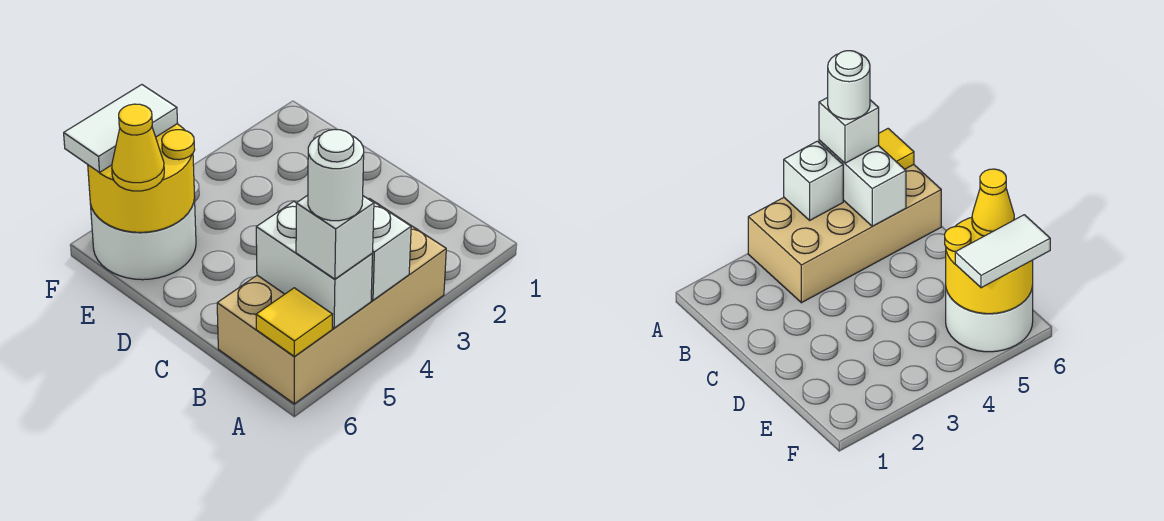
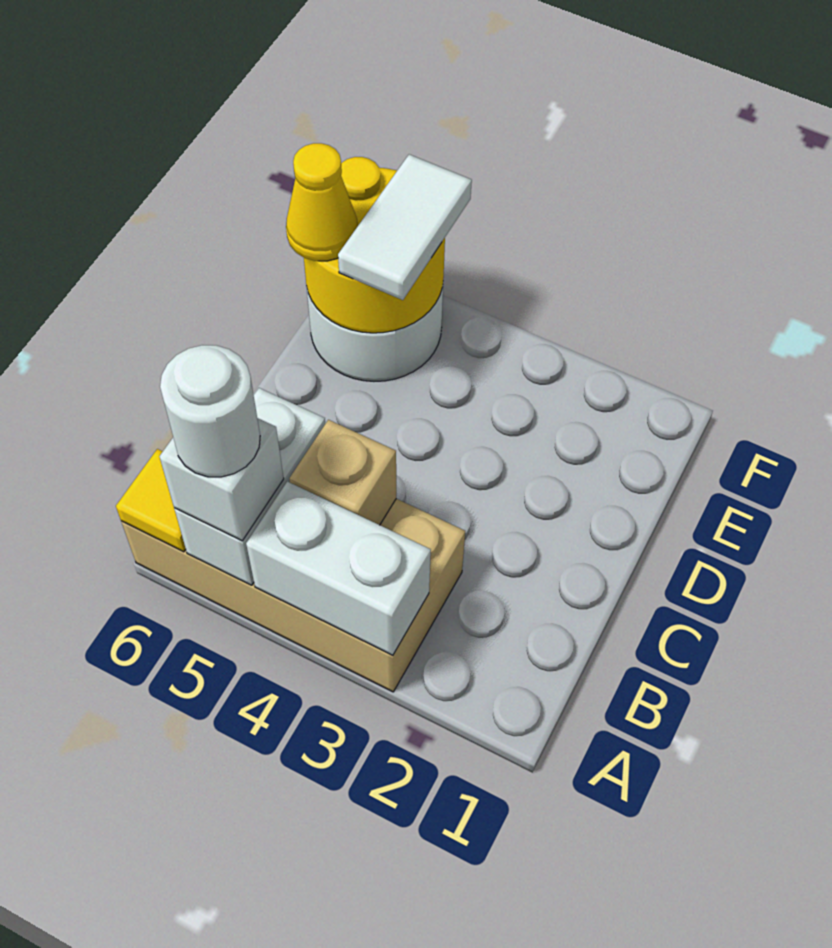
white brick A4 level 2 -> white brick A3:A4 level 2
none -> tan brick B4 level 2
white tile F5:F6 level 3 -> white tile E5:F5 level 3

